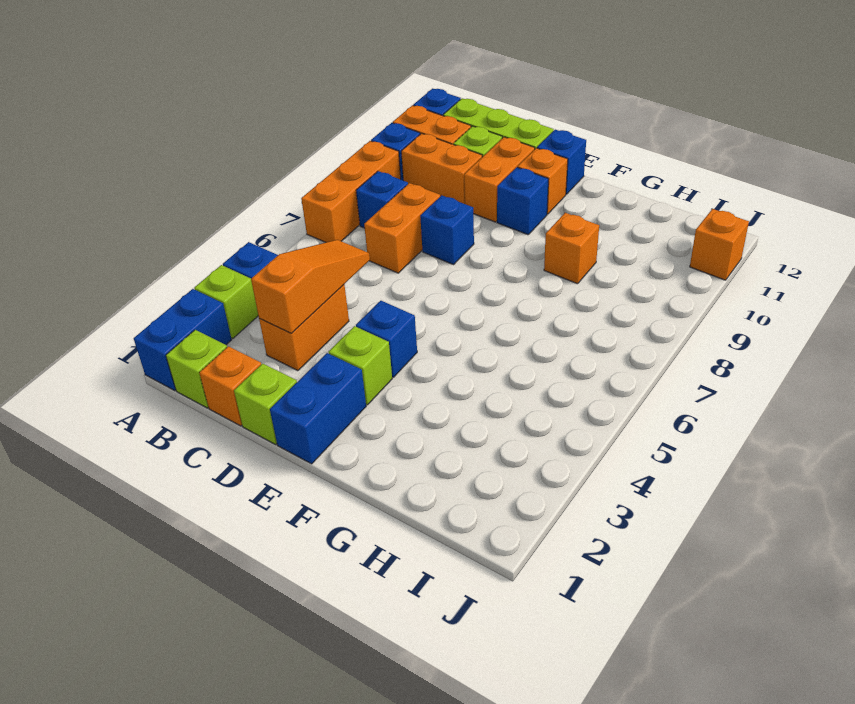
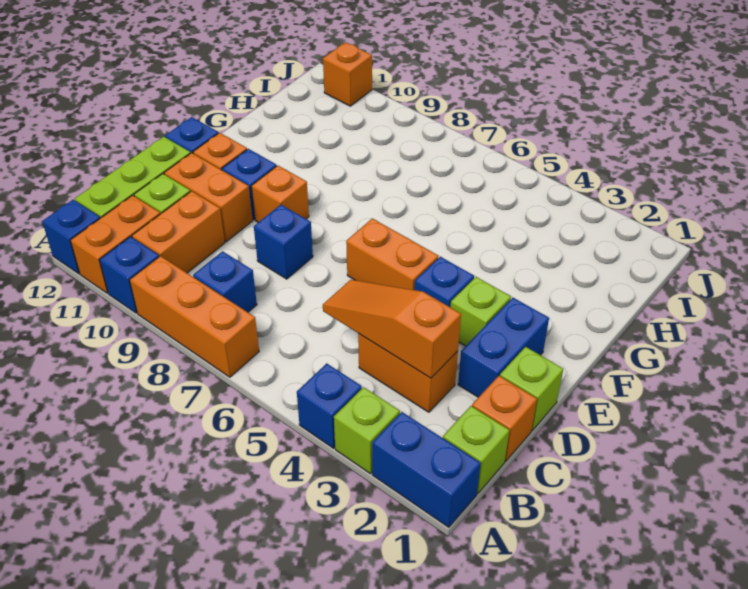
orange brick C7:C8 level 1 -> orange brick E5:E6 level 1
blue brick E1:E2 level 1 -> blue brick D2:E2 level 1
orange brick G9 level 1 -> orange brick E9 level 1

